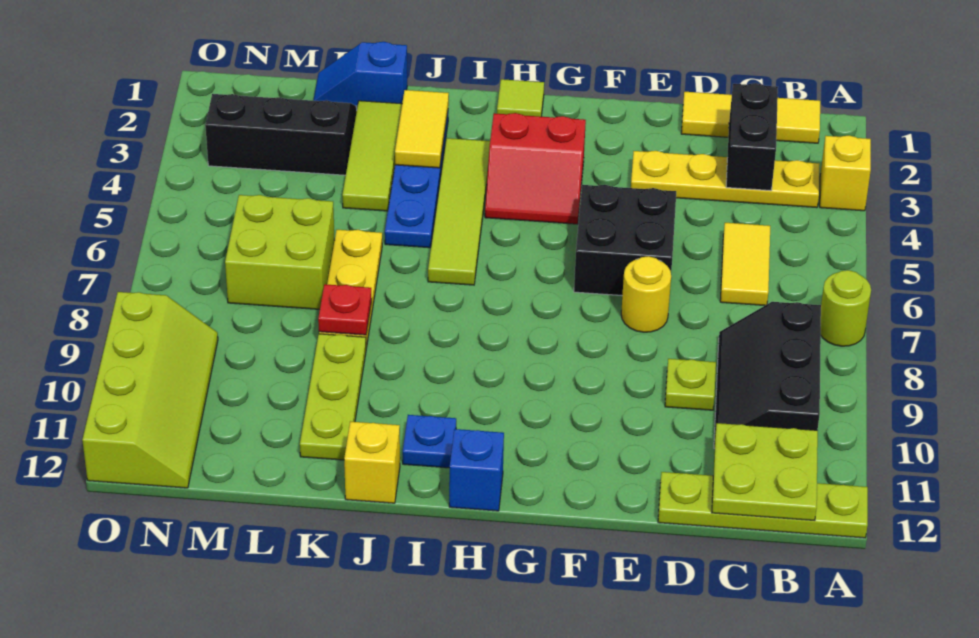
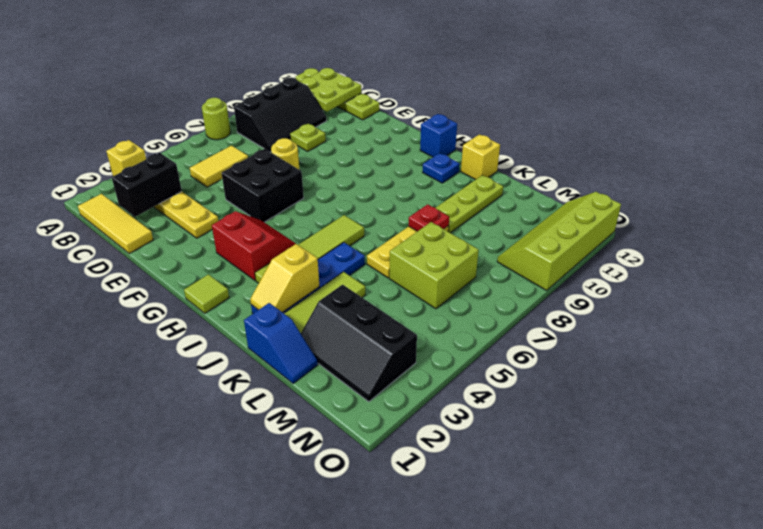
yellow tile J2:J3 level 2 -> yellow slope J2:J3 level 2 top 3

